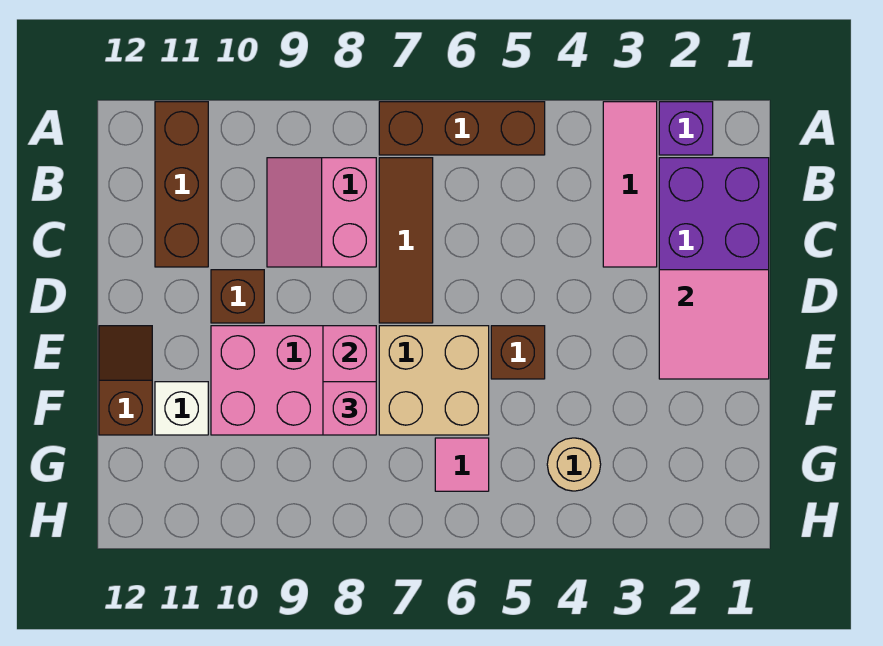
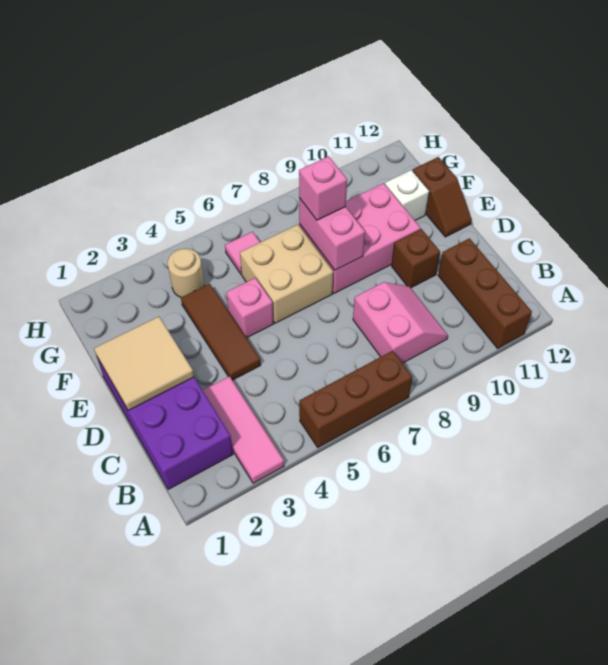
purple brick A2 level 1 -> none
brown tile B7:D7 level 1 -> brown tile D4:F4 level 1
pink tile D1:E2 level 2 -> tan tile D1:E2 level 2
brown brick E5 level 1 -> pink brick E5 level 1

